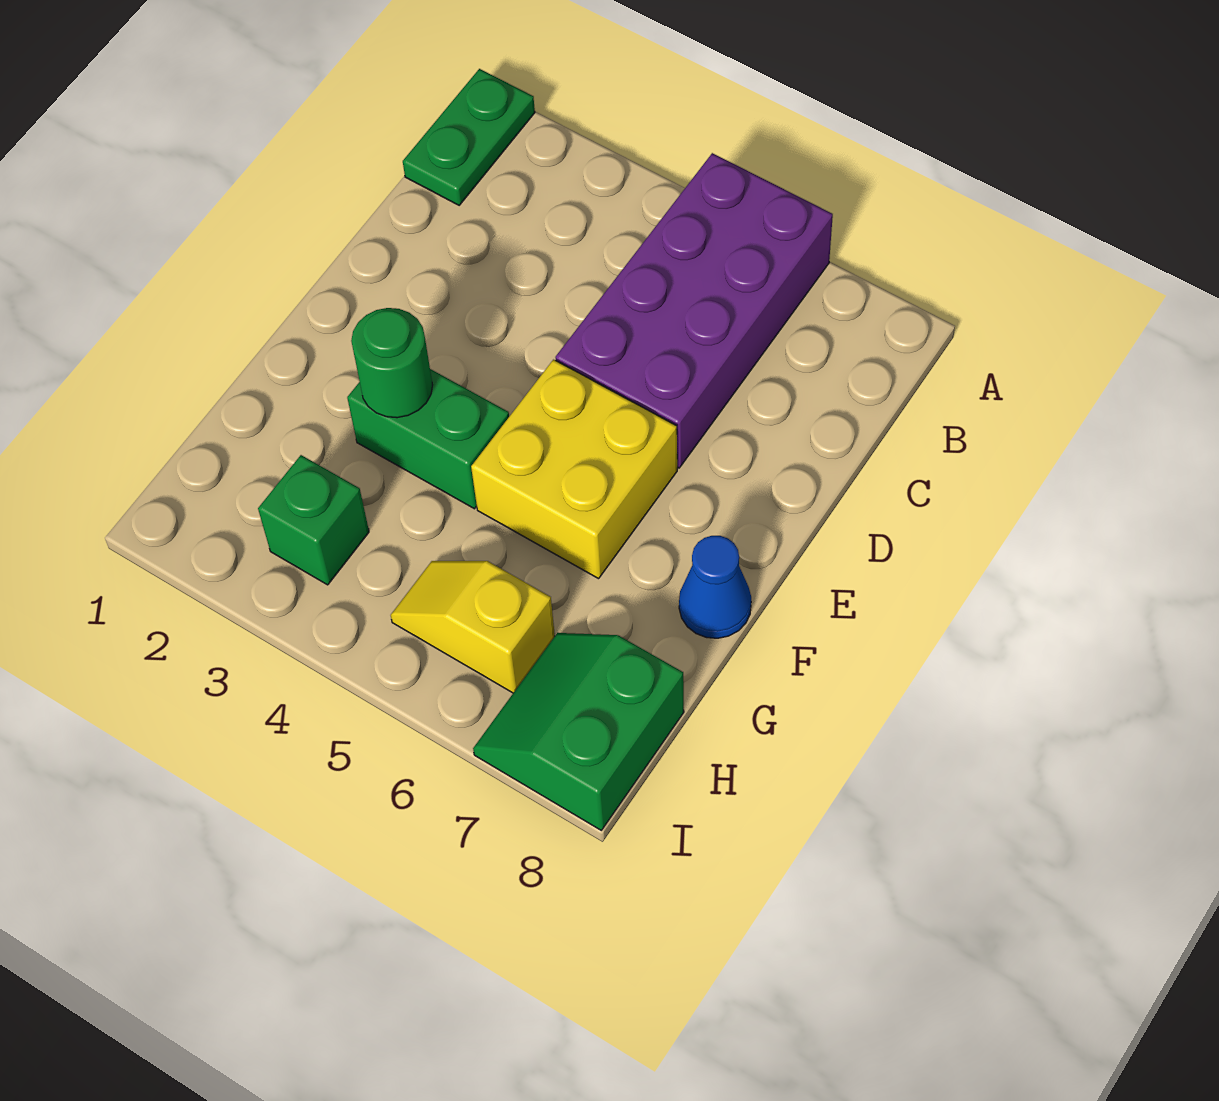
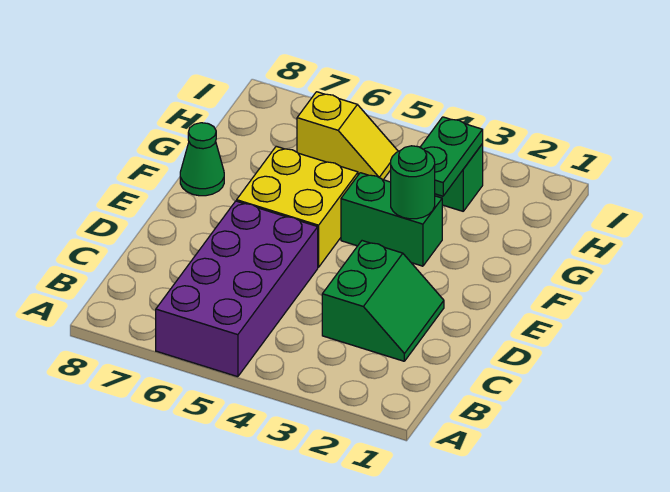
green plate A1:B1 level 1 -> green plate G3:H3 level 2
blue cone F8 level 1 -> green cone F8 level 1
green slope H7:I8 level 1 top 8 -> green slope C2:D3 level 1 top 3

